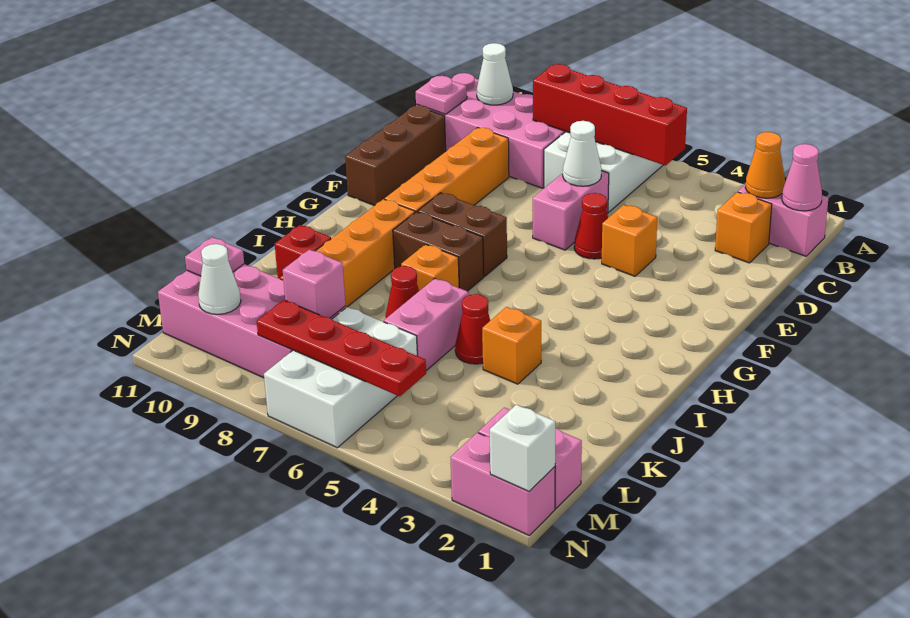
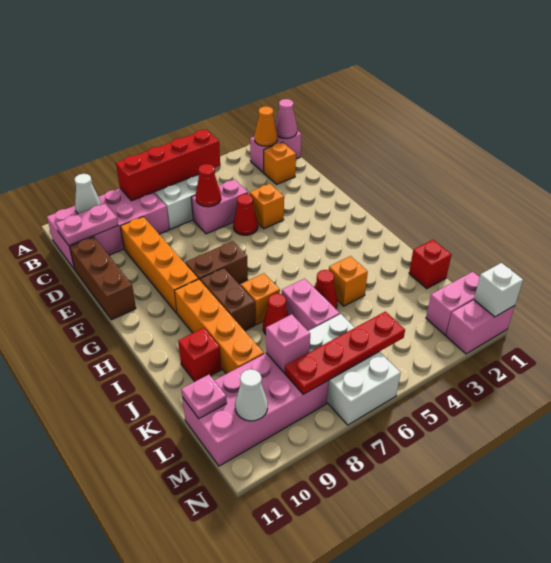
pink plate C11 level 2 -> pink plate C10:C11 level 2
pink brick D6:E6 level 1 -> pink brick D5:D6 level 1
white cone D6 level 2 -> red cone D6 level 2
brown brick H7:H8 level 1 -> brown brick H8:I8 level 1
none -> red brick K1 level 1

